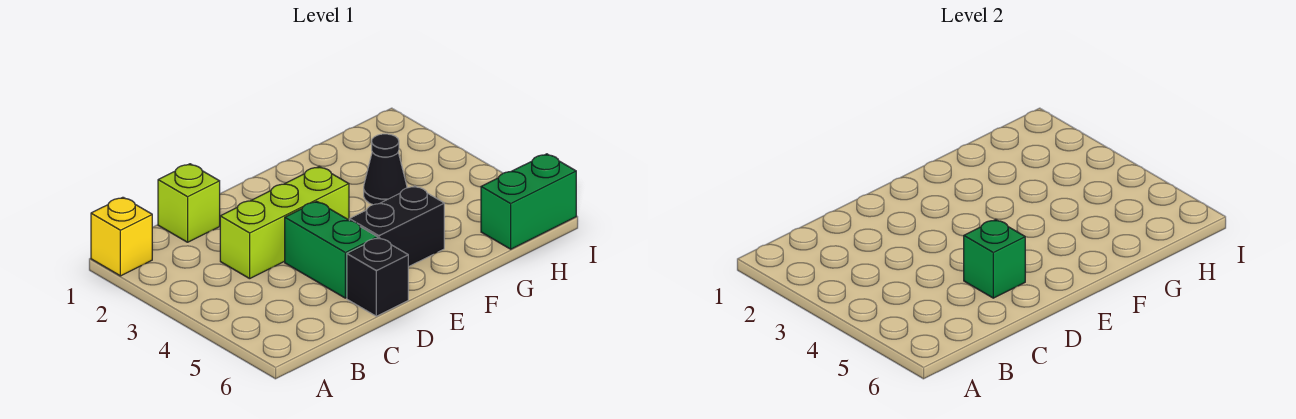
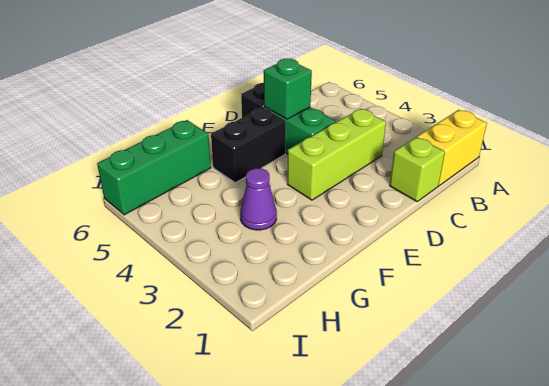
yellow brick A1 level 1 -> yellow brick A1:B1 level 1
black cone G3 level 1 -> purple cone G3 level 1
green brick H6:I6 level 1 -> green brick G6:I6 level 1

